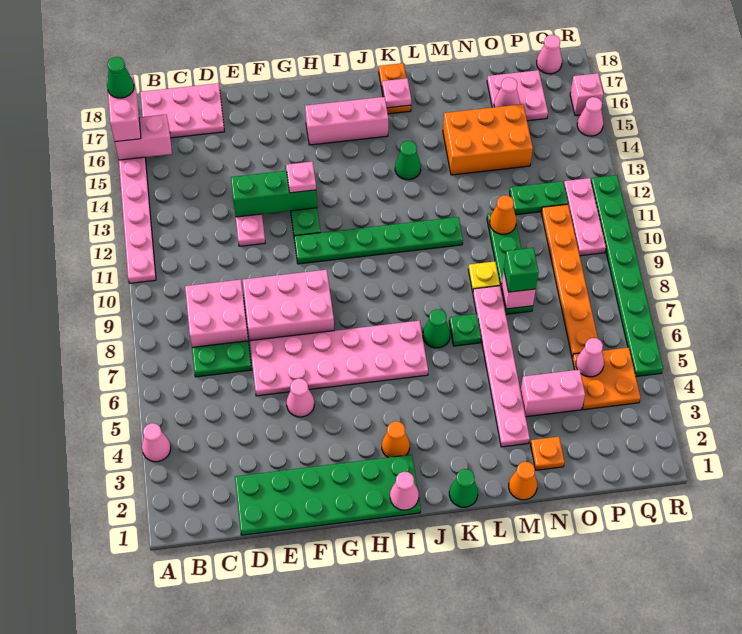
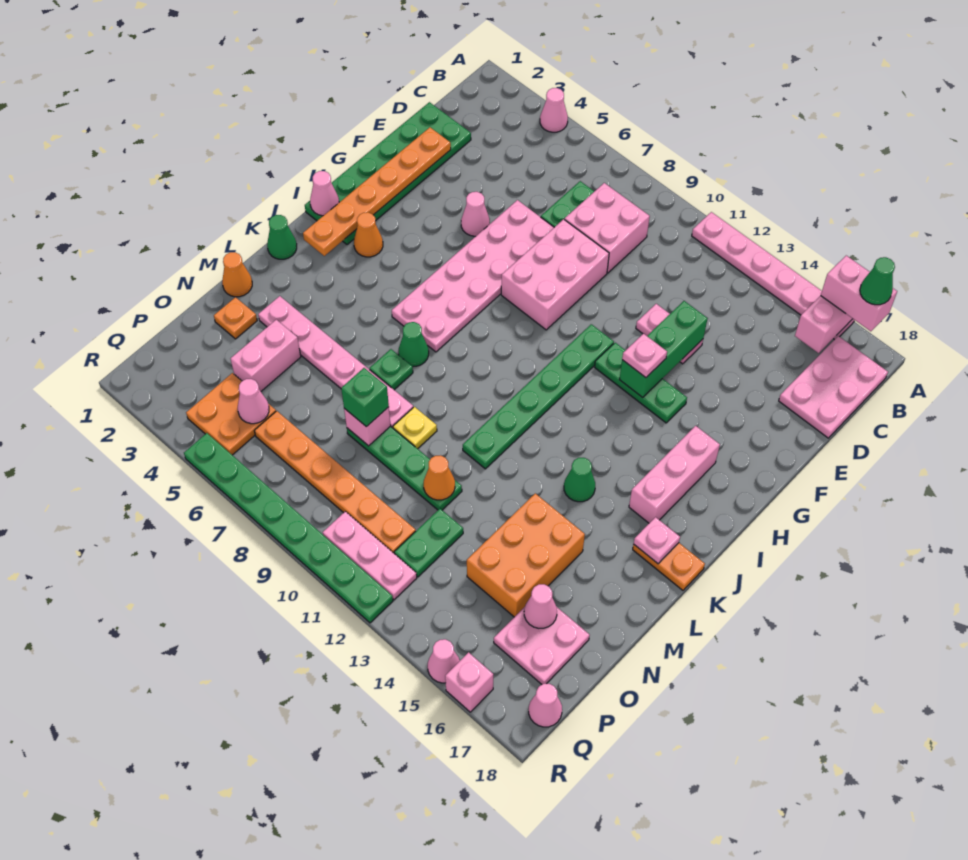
none -> orange plate E2:J2 level 2

